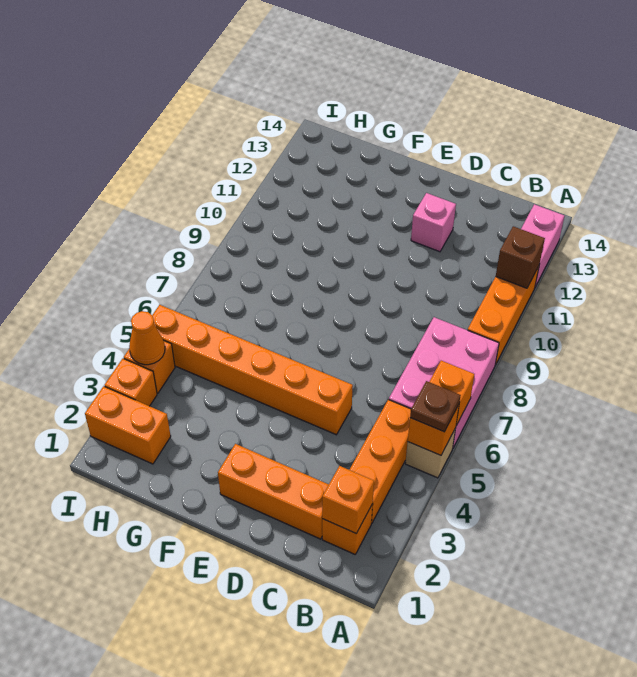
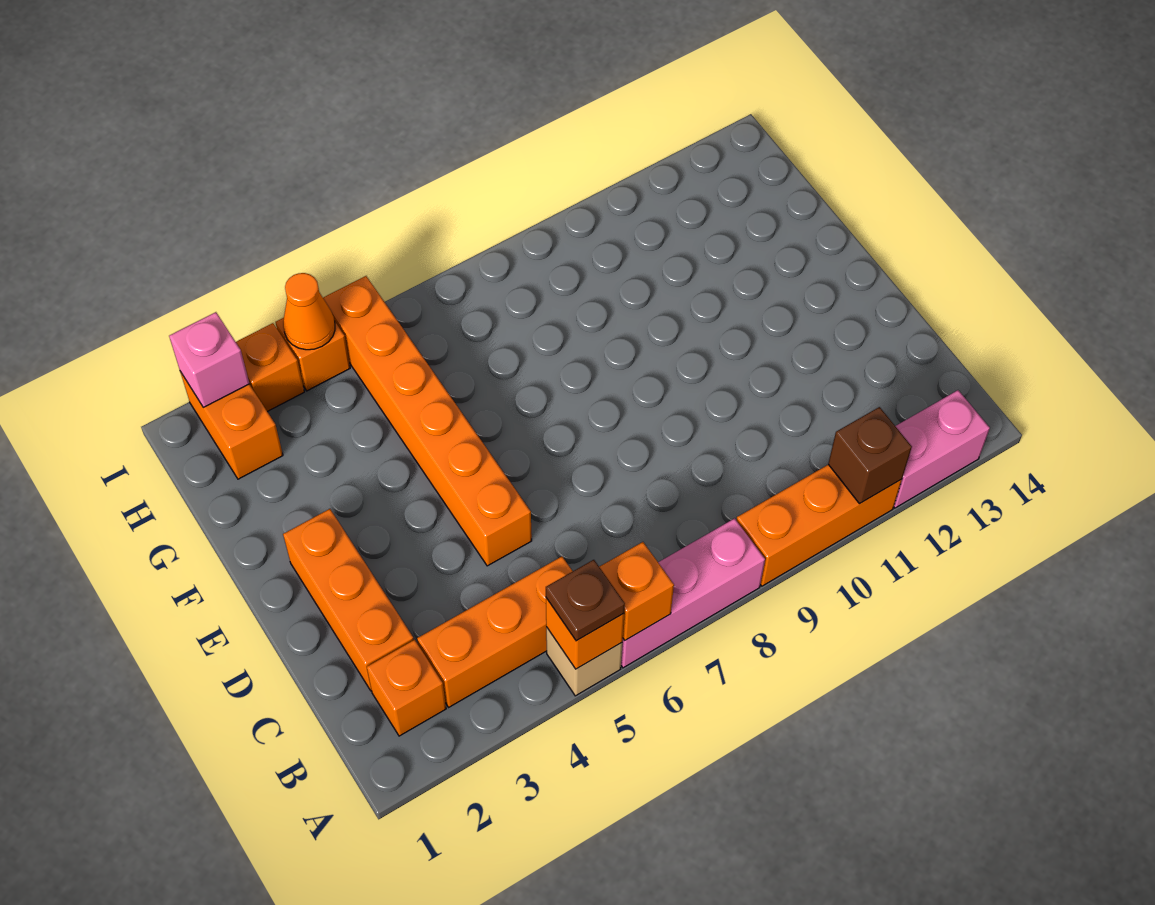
pink brick A6:B8 level 1 -> pink brick A6:A8 level 1
orange brick B2 level 2 -> none
pink brick D12 level 1 -> pink brick I2 level 2

